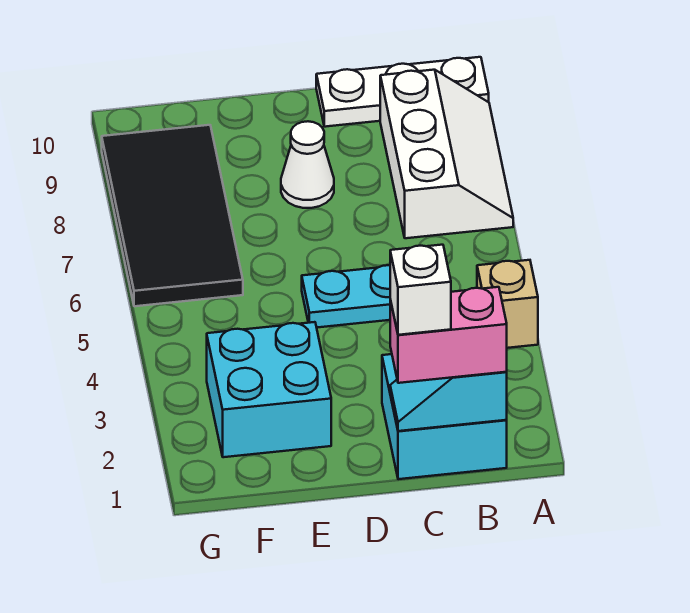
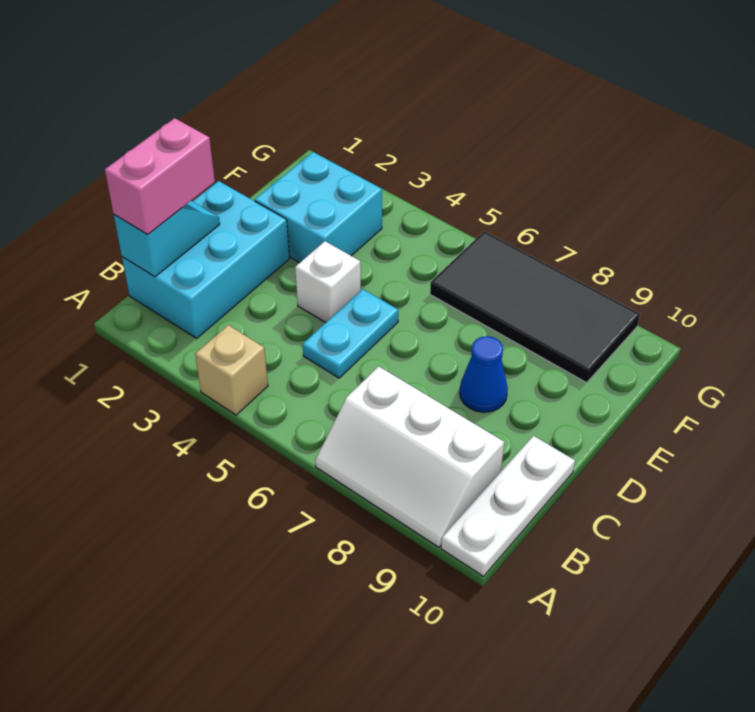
cyan brick B1:C2 level 1 -> cyan brick B1:D2 level 1
white brick C1 level 4 -> white brick D4 level 1
white cone D8 level 1 -> blue cone D8 level 1

